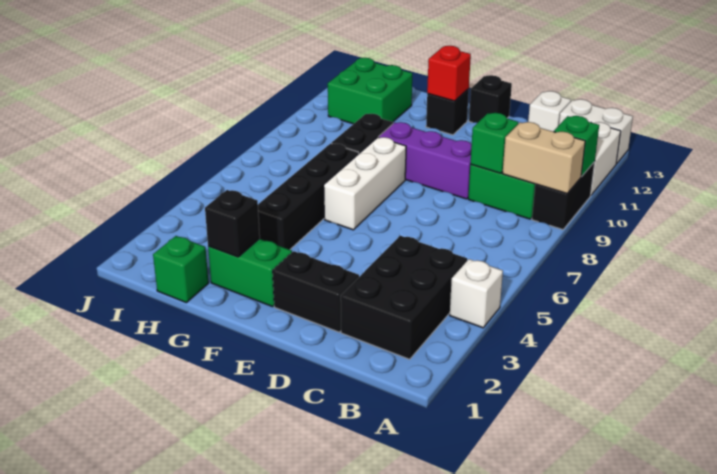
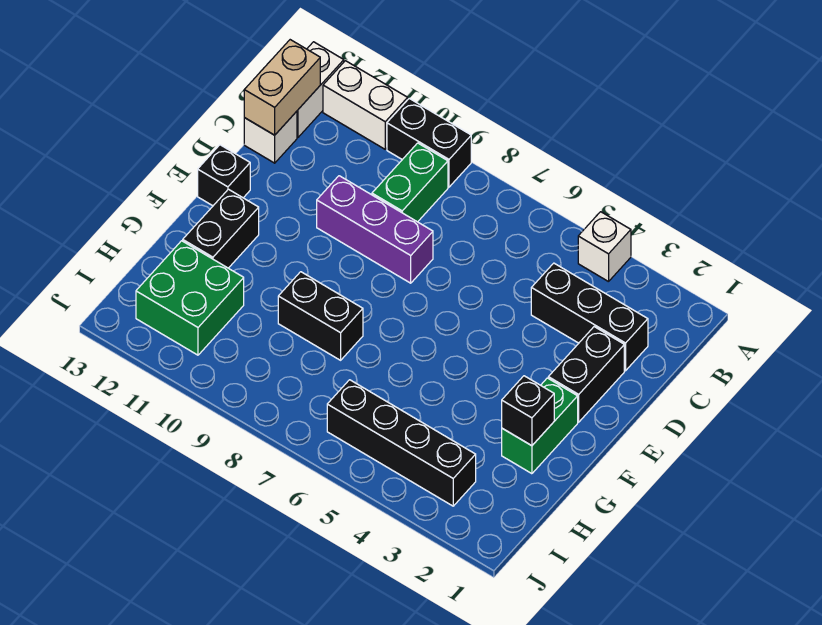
tan brick A9:B9 level 2 -> tan brick B13:C13 level 2
green brick A10 level 2 -> none
black brick B2:C4 level 1 -> black brick C2:C4 level 1
green brick C9 level 2 -> none
purple brick D9:F9 level 1 -> purple brick D8:D10 level 1
white brick F6:F8 level 1 -> none
black brick F12 level 1 -> black brick F12:G12 level 1
red brick F12 level 2 -> none
black brick G4:G7 level 1 -> black brick I3:I6 level 1
green brick H1 level 1 -> none

